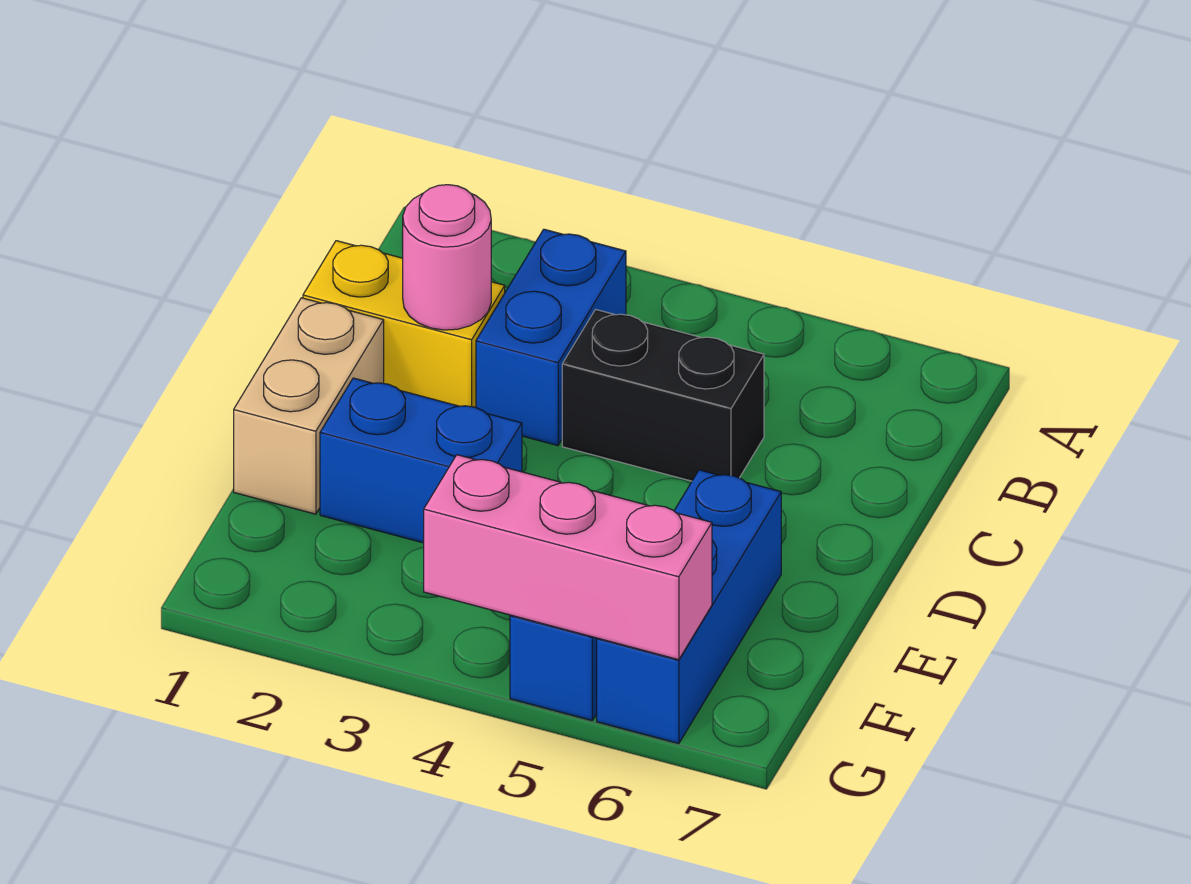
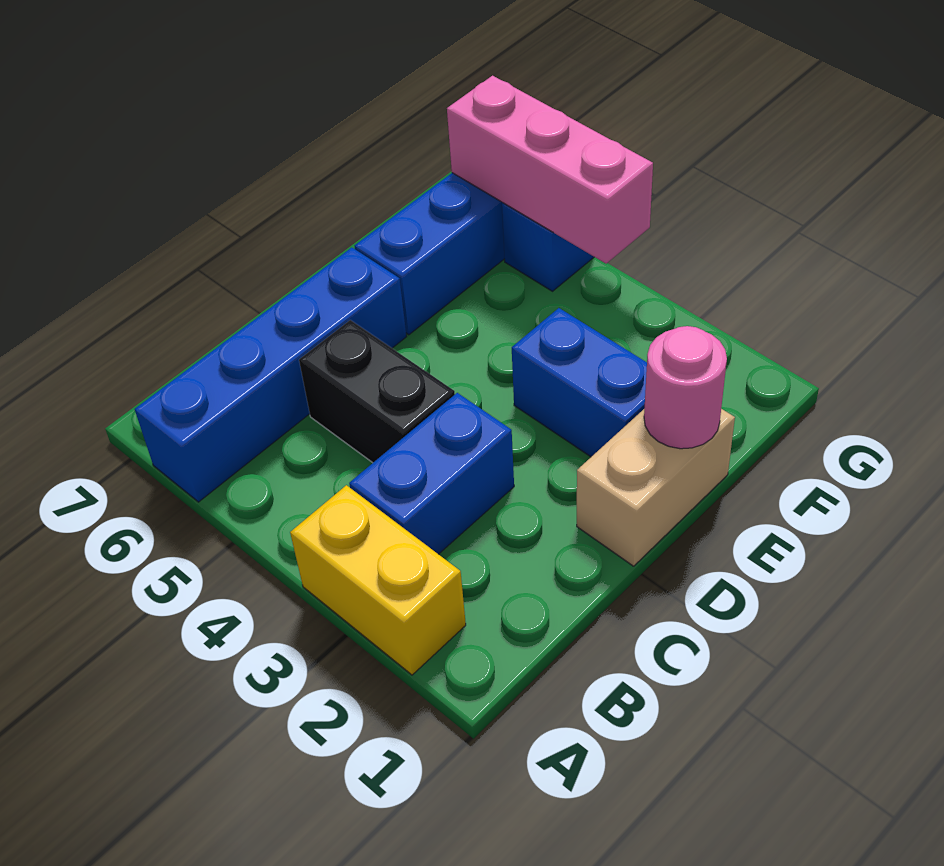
none -> blue brick A6:D6 level 1
yellow brick C1:C2 level 1 -> yellow brick A2:A3 level 1
pink round brick C2 level 2 -> pink round brick E1 level 2

